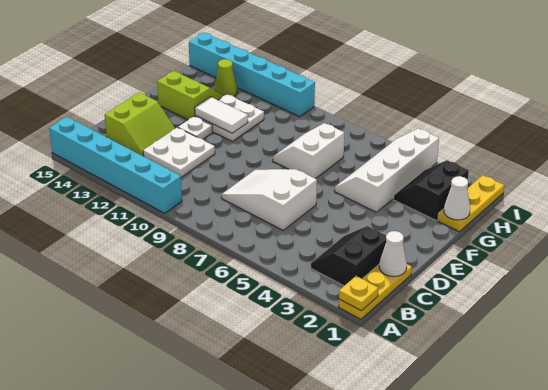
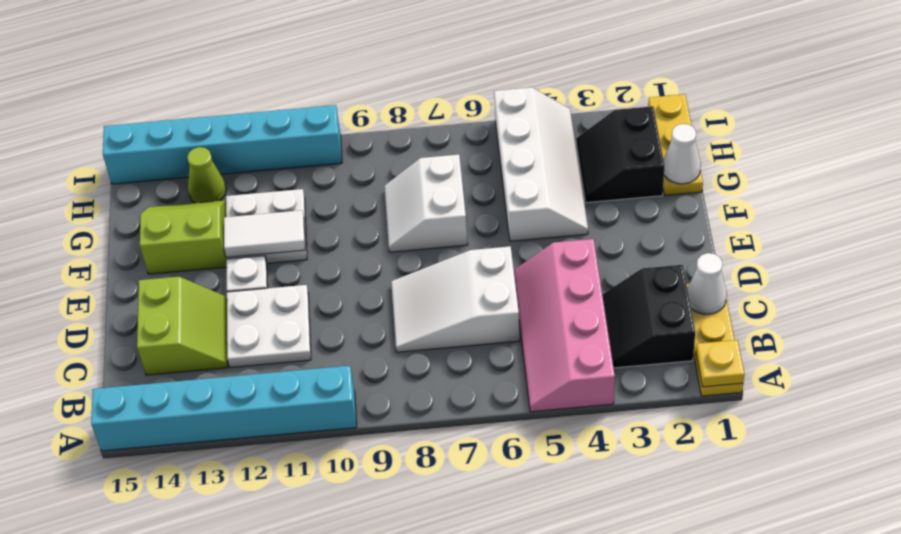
none -> pink slope A4:D5 level 1 top 4
white slope F4:I5 level 1 top 4 -> white slope F4:I5 level 1 top 5

